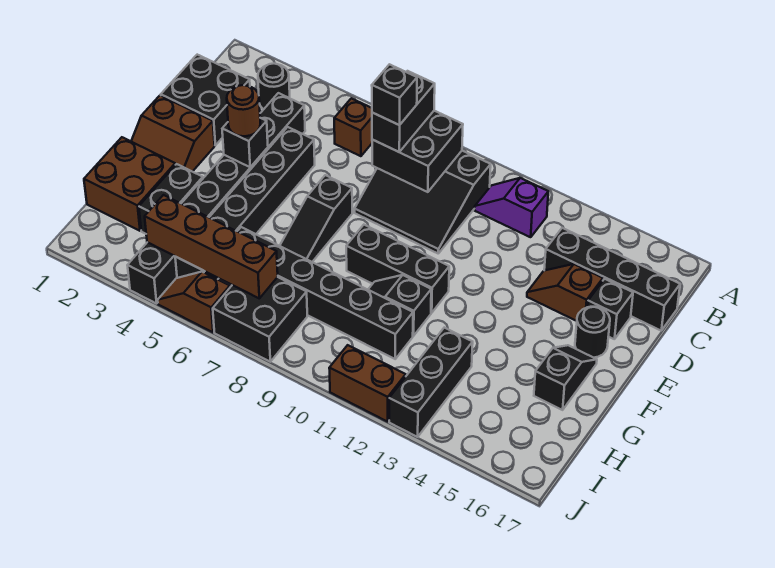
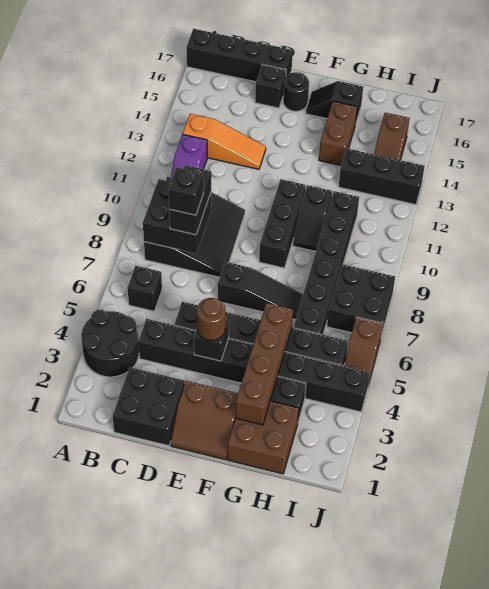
black round brick B3 level 1 -> black round brick A3:B4 level 1
brown brick B6 level 1 -> black brick B6 level 1
black brick B8:C8 level 3 -> black brick C8:C9 level 3
none -> orange slope B13:D13 level 1 top B
black brick C14:C17 level 1 -> black brick A17:D17 level 1
brown slope D14:D15 level 1 top 15 -> brown slope I14:I15 level 1 top 15
brown slope E1:F2 level 1 top E -> brown slope E1:F2 level 1 top 2
brown brick I4:I7 level 2 -> brown brick G2:G5 level 2
brown brick J11:J12 level 1 -> brown brick G14:G15 level 1

